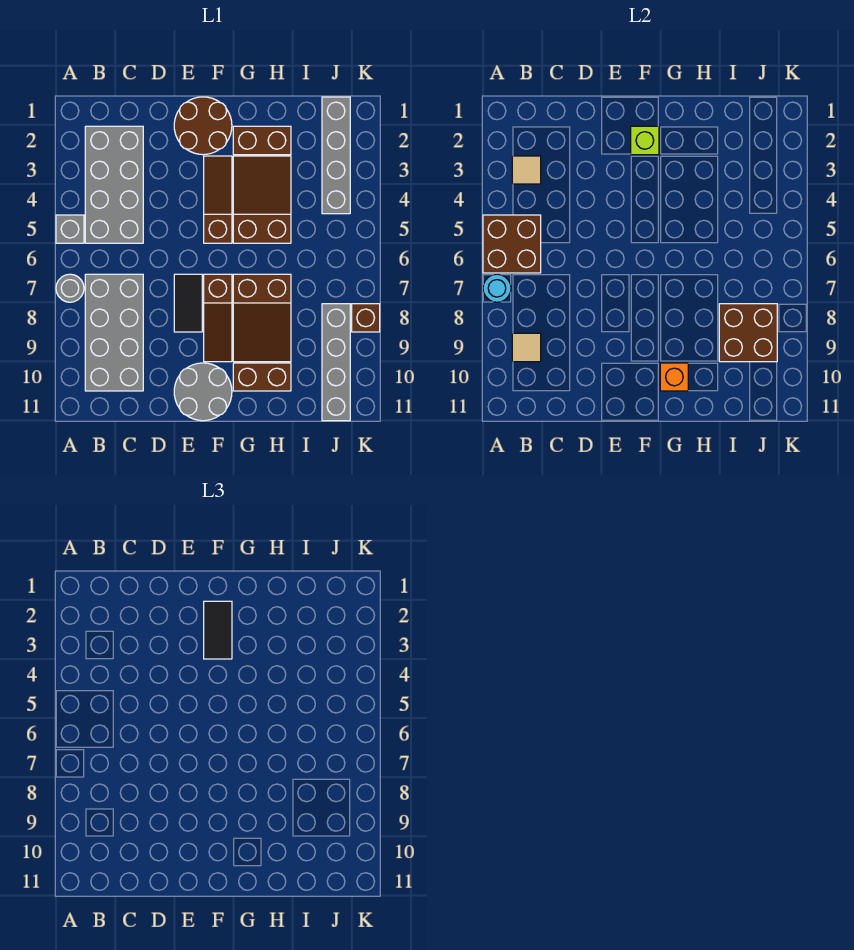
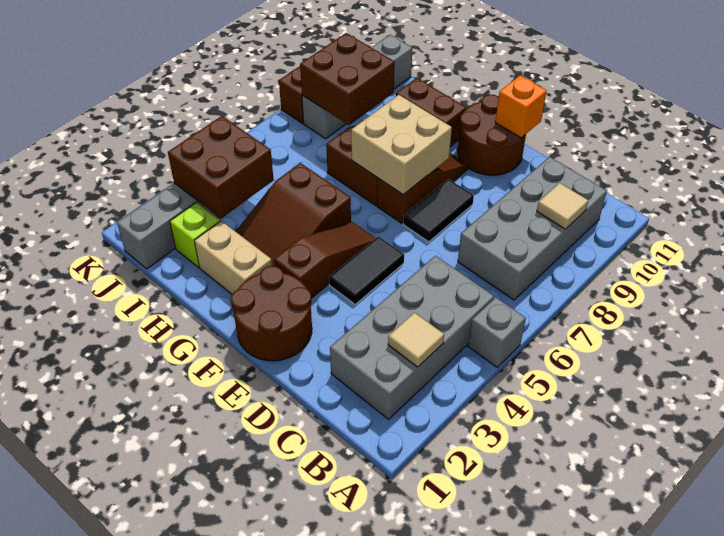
brown brick A5:B6 level 2 -> brown brick I3:J4 level 2
grey round brick A7 level 1 -> none
cyan round brick A7 level 2 -> none
grey round brick E10:F11 level 1 -> brown round brick E10:F11 level 1
lime brick F2 level 2 -> lime brick I2 level 1
black tile F2:F3 level 3 -> black tile E4:E5 level 1
brown slope F3:F5 level 1 top 5 -> brown slope F3:F5 level 1 top 3
none -> tan brick F7:G8 level 2
brown brick G2:H2 level 1 -> tan brick G2:H2 level 1
orange brick G10 level 2 -> orange brick E11 level 2

